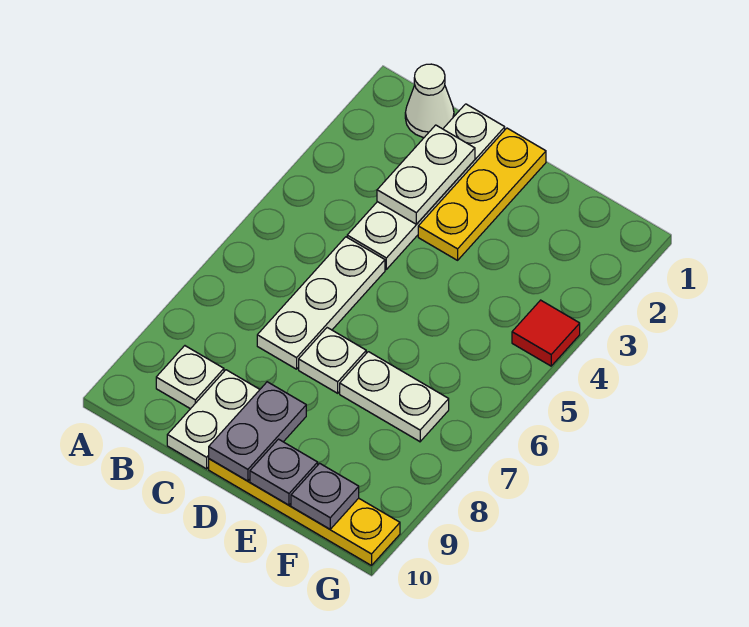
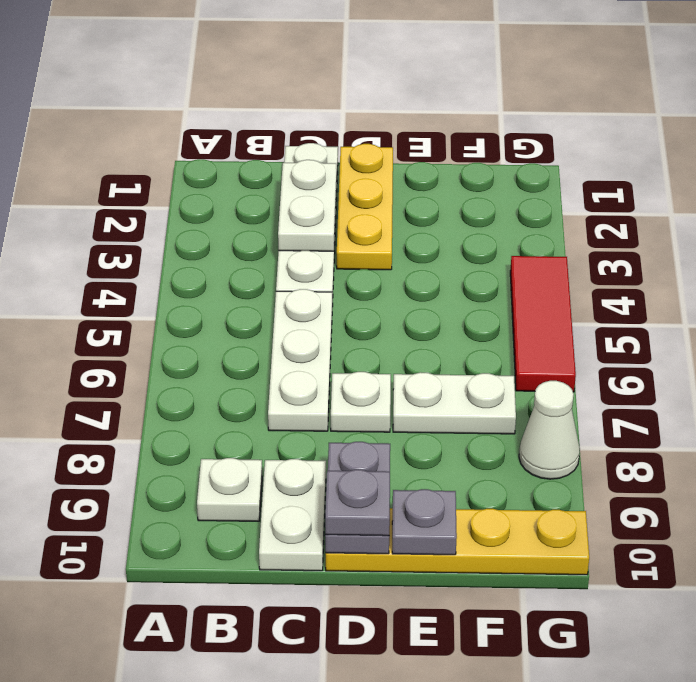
white cone B1 level 1 -> white cone G8 level 1
grey plate F10 level 2 -> grey plate D10 level 3
red tile G4 level 1 -> red tile G4:G6 level 1

